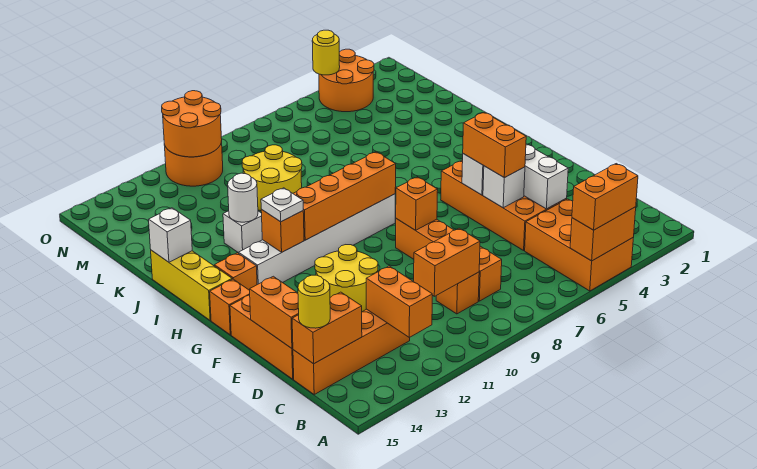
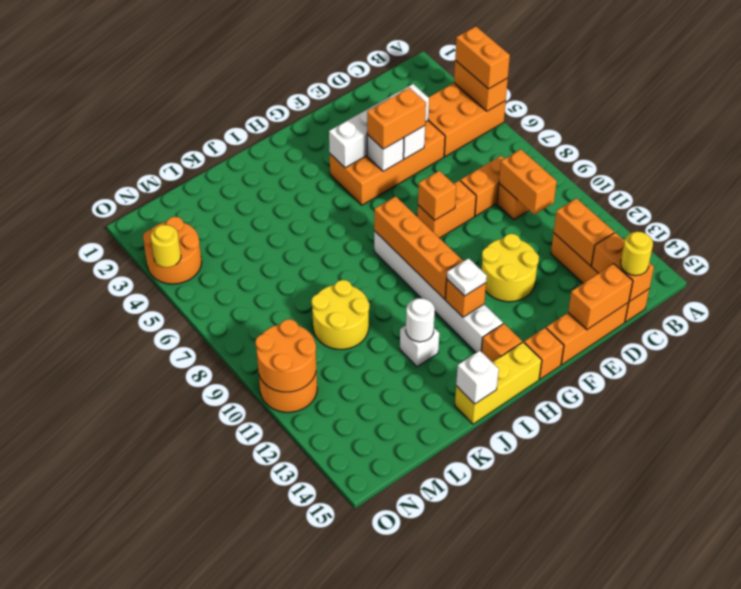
orange brick B12:C12 level 2 -> orange brick C12:C13 level 2

